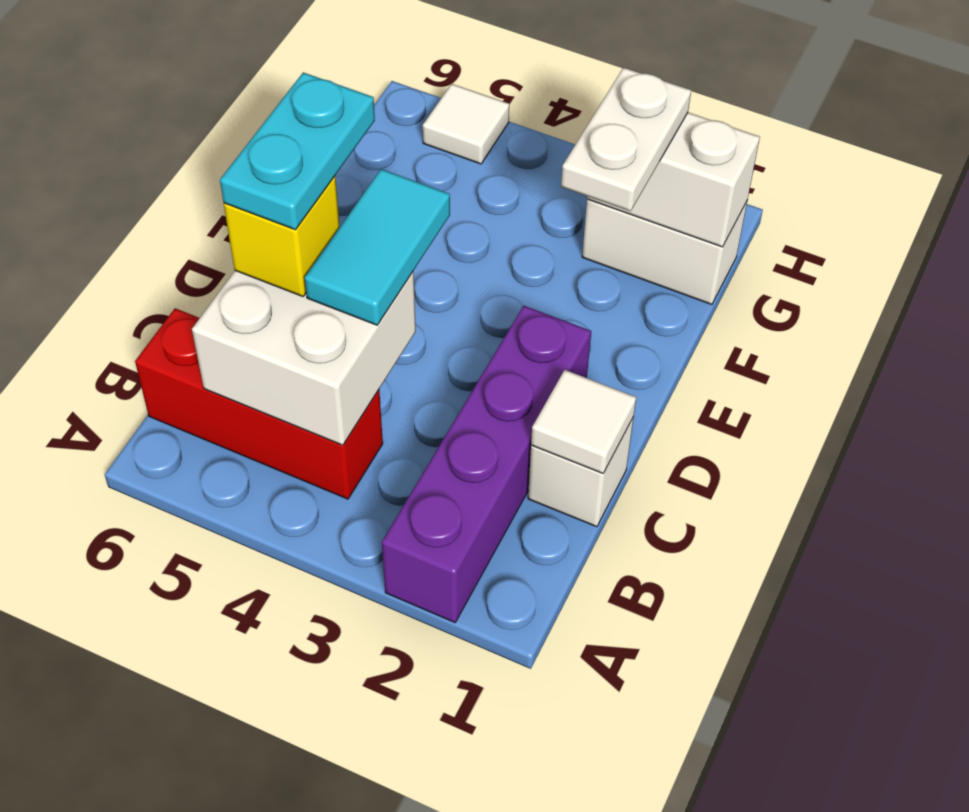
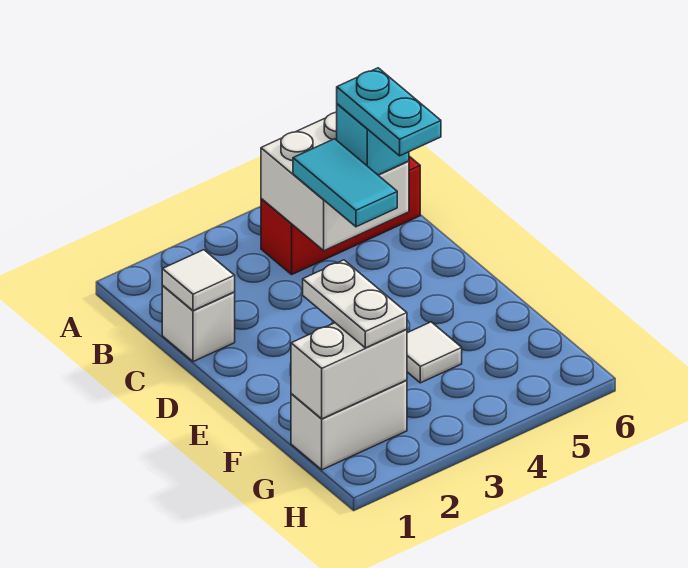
purple brick A2:D2 level 1 -> none
yellow brick C5 level 3 -> cyan brick C5 level 3
white tile H5 level 1 -> white tile F4 level 1

